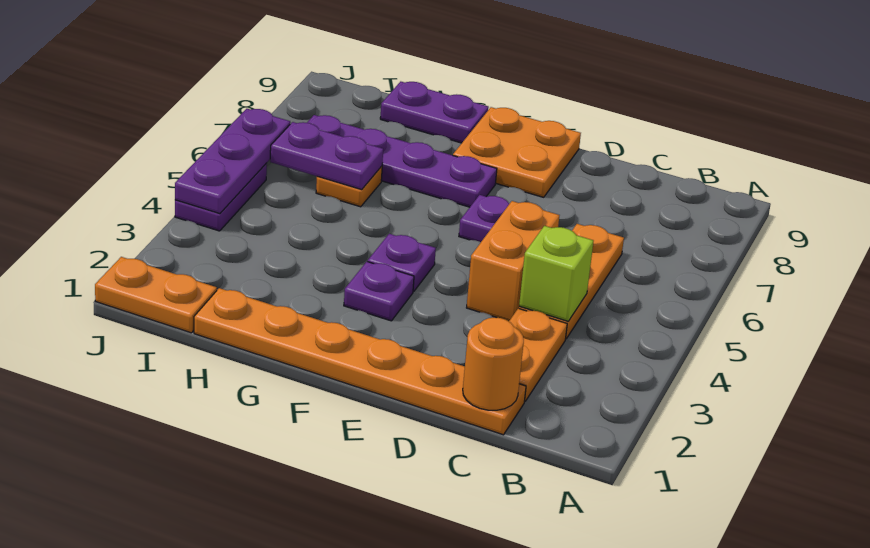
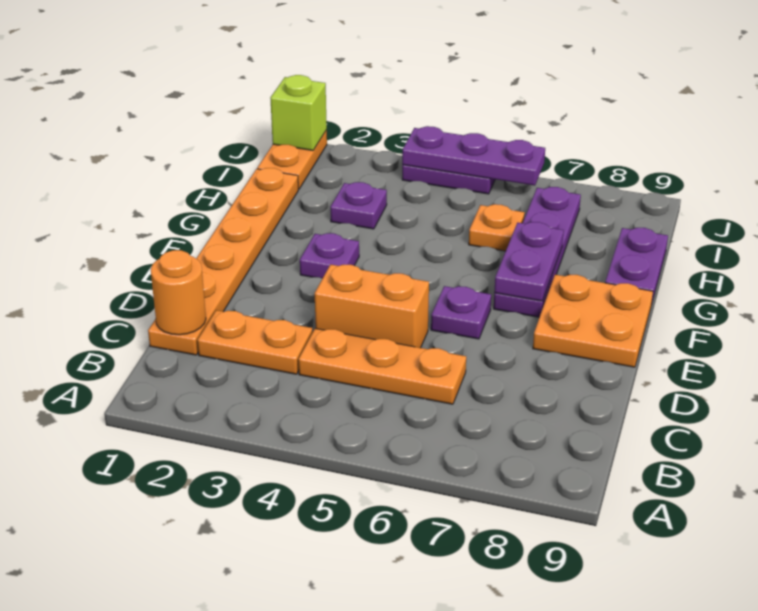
lime brick C4 level 2 -> lime brick J1 level 2
purple plate F4 level 1 -> purple plate H3 level 1
purple plate H6:I6 level 2 -> purple plate F7:G7 level 2

